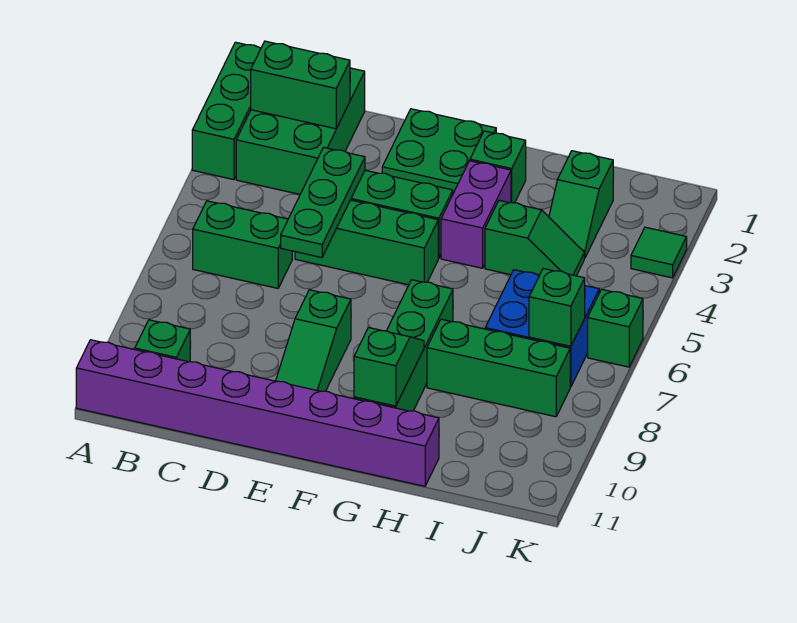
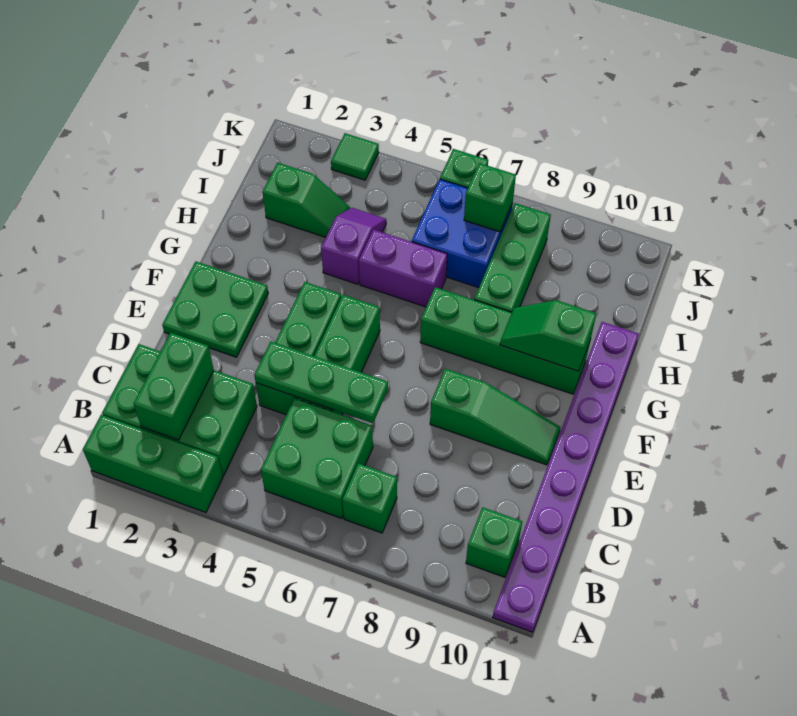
purple brick A11:H11 level 1 -> purple plate A11:H11 level 1
green brick B6:C6 level 1 -> green brick B5:C6 level 1
green brick G2 level 1 -> green brick B7 level 1
purple brick G3:G4 level 1 -> purple brick H5:H6 level 1
green slope H4:I4 level 1 top H -> purple slope H4:I4 level 1 top H

